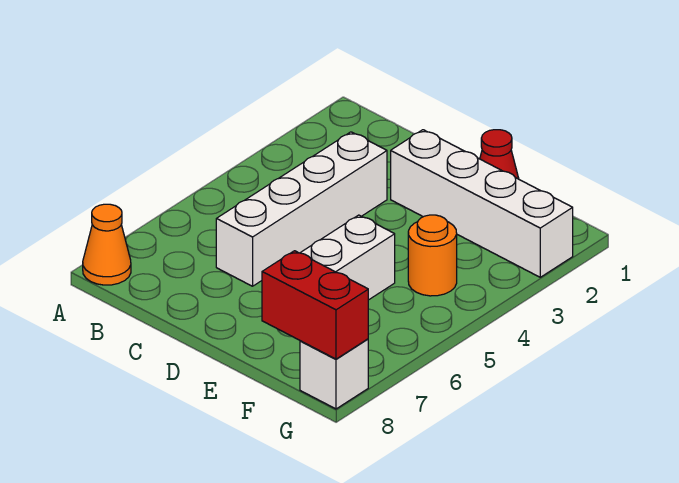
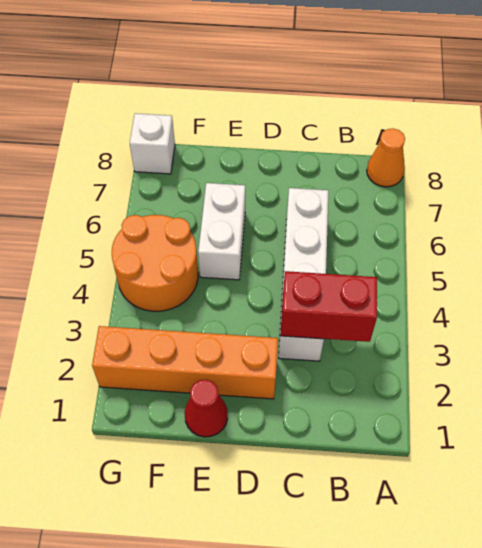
white brick D2:G2 level 1 -> orange brick D2:G2 level 1
orange round brick F4 level 1 -> orange round brick F4:G5 level 1
red brick F8:G8 level 2 -> red brick B3:C3 level 2

